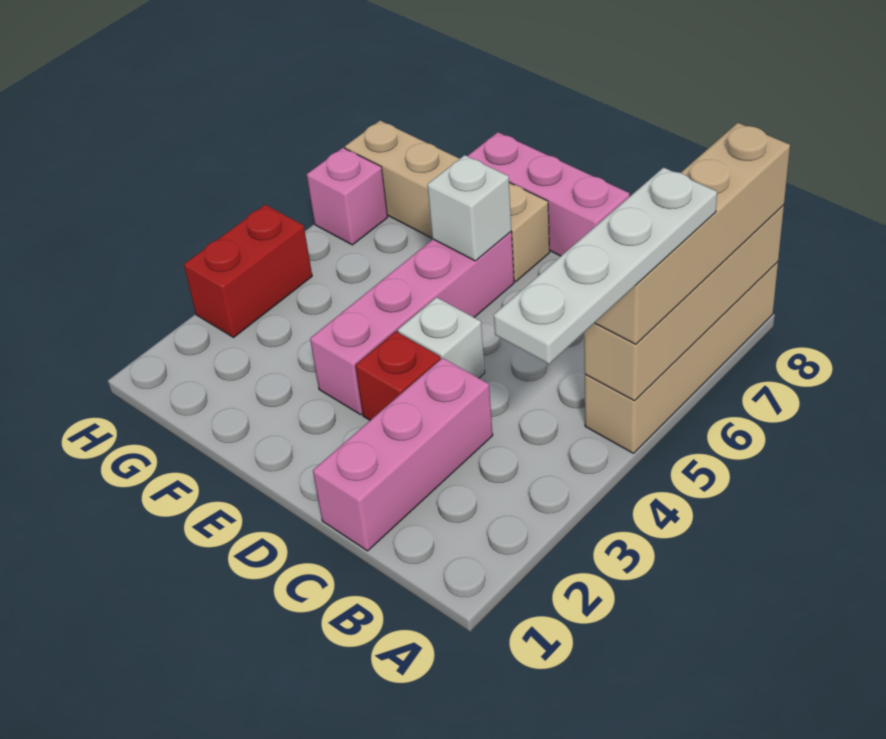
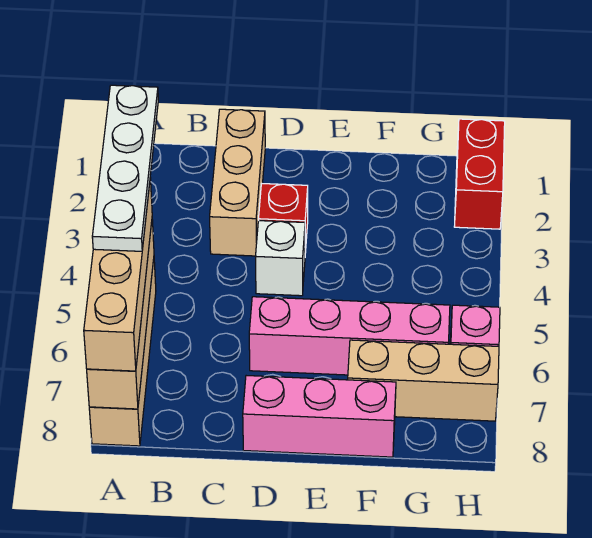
pink brick C1:C3 level 1 -> tan brick C1:C3 level 1
pink brick E3:E6 level 1 -> pink brick D6:G6 level 1
white brick E6 level 2 -> none
tan brick E7:H7 level 1 -> tan brick F7:H7 level 1
red brick H3:H4 level 1 -> red brick H1:H2 level 1

